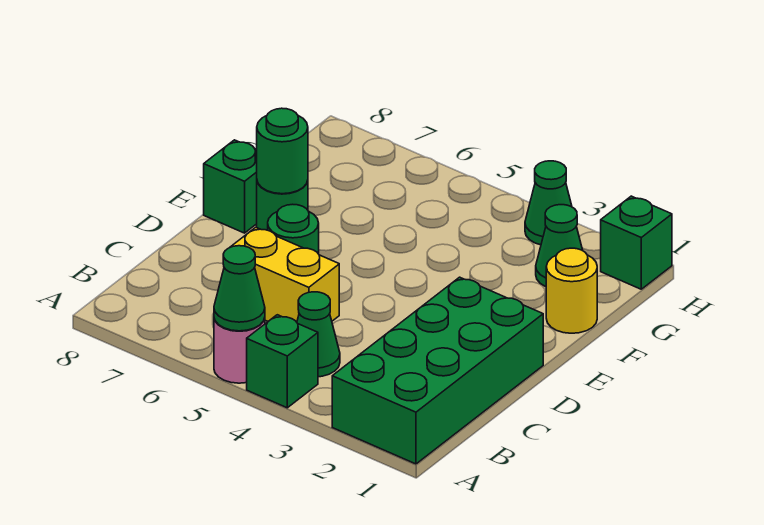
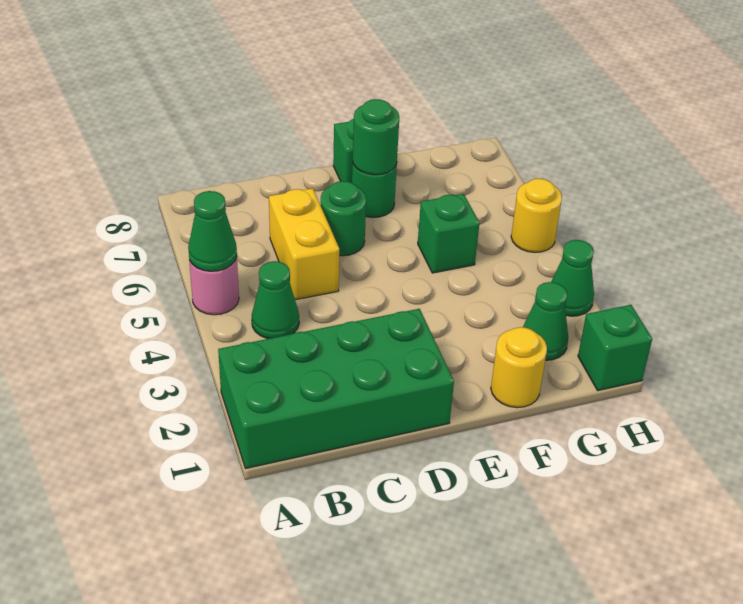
green brick A4 level 1 -> green brick F5 level 1
none -> yellow round brick H5 level 1

